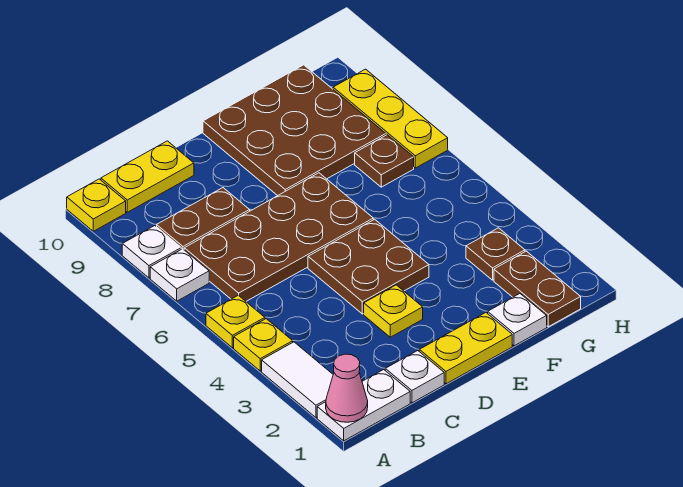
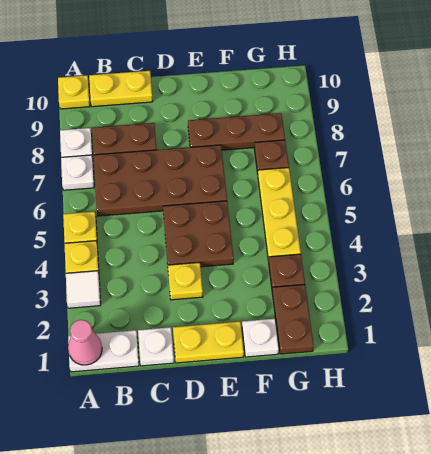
white tile A2:A3 level 1 -> white tile A3 level 1
brown plate E8:G10 level 1 -> brown plate E8:G8 level 1
yellow plate H7:H9 level 1 -> yellow plate G4:G6 level 1

